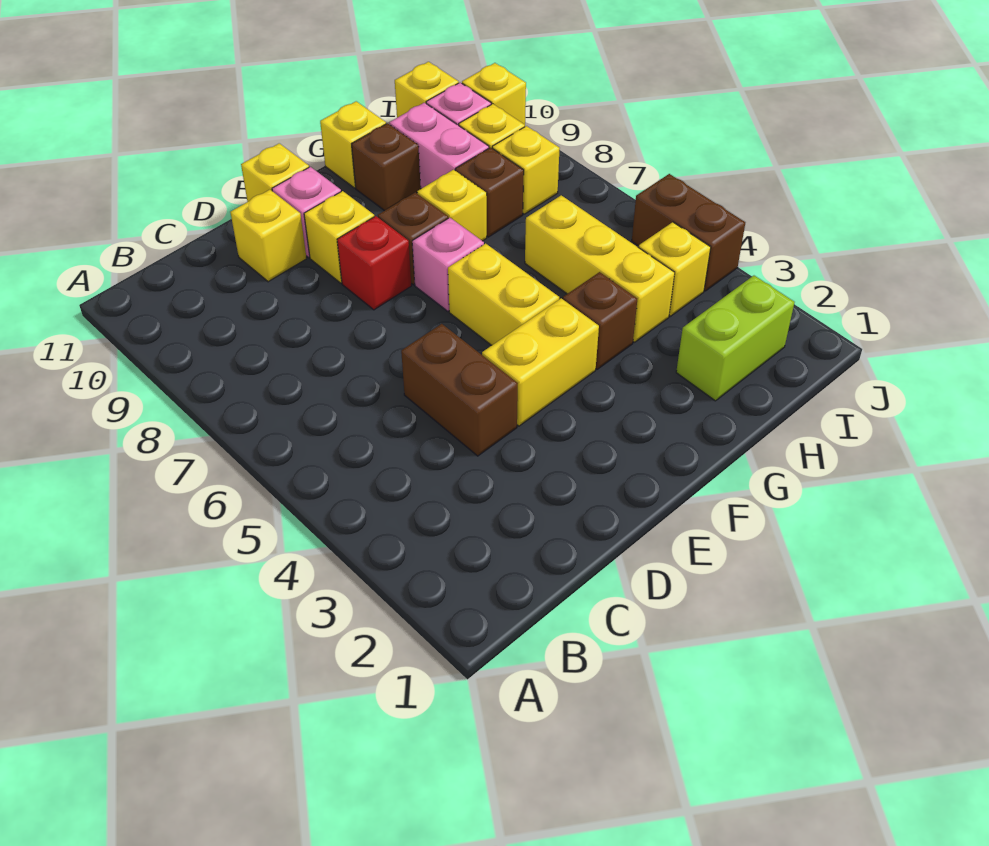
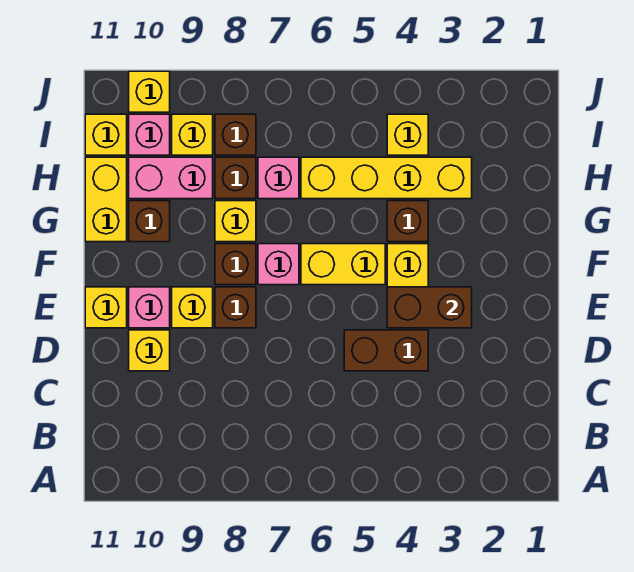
red brick E8 level 1 -> brown brick E8 level 1
yellow brick G11 level 1 -> yellow brick G11:H11 level 1
lime brick H2:I2 level 1 -> none
yellow brick H4:H6 level 1 -> yellow brick H3:H6 level 1
none -> pink brick H7 level 1
yellow brick I8 level 1 -> brown brick I8 level 1
brown brick J4:J5 level 1 -> brown brick E3:E4 level 2

